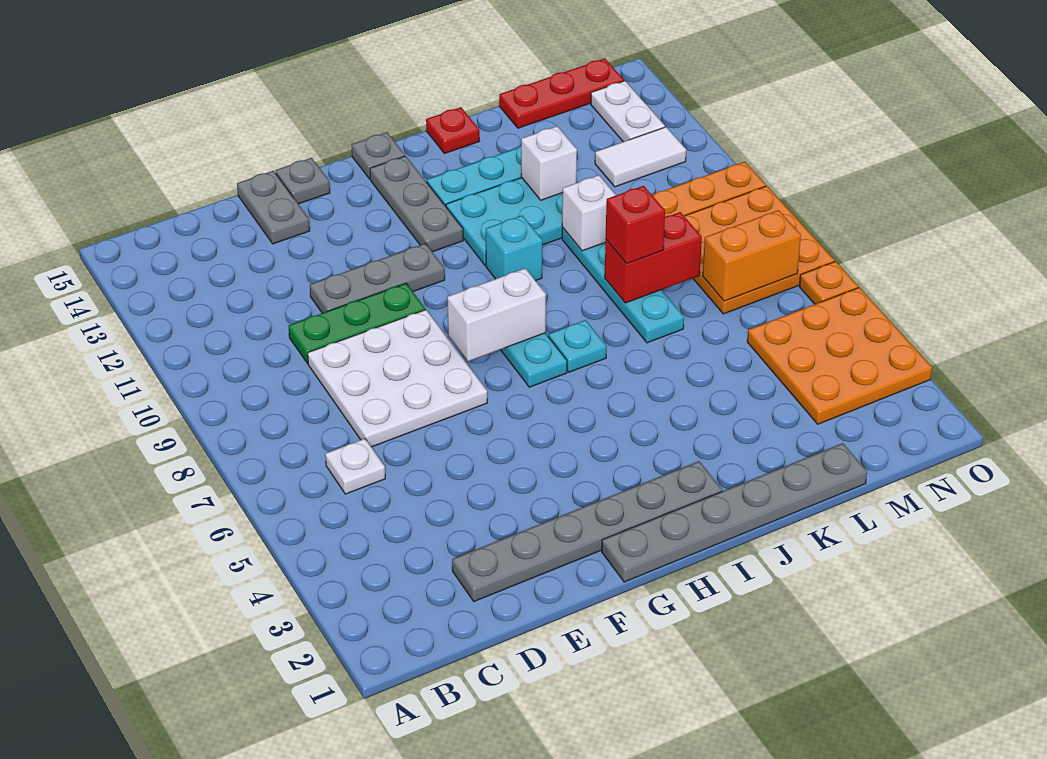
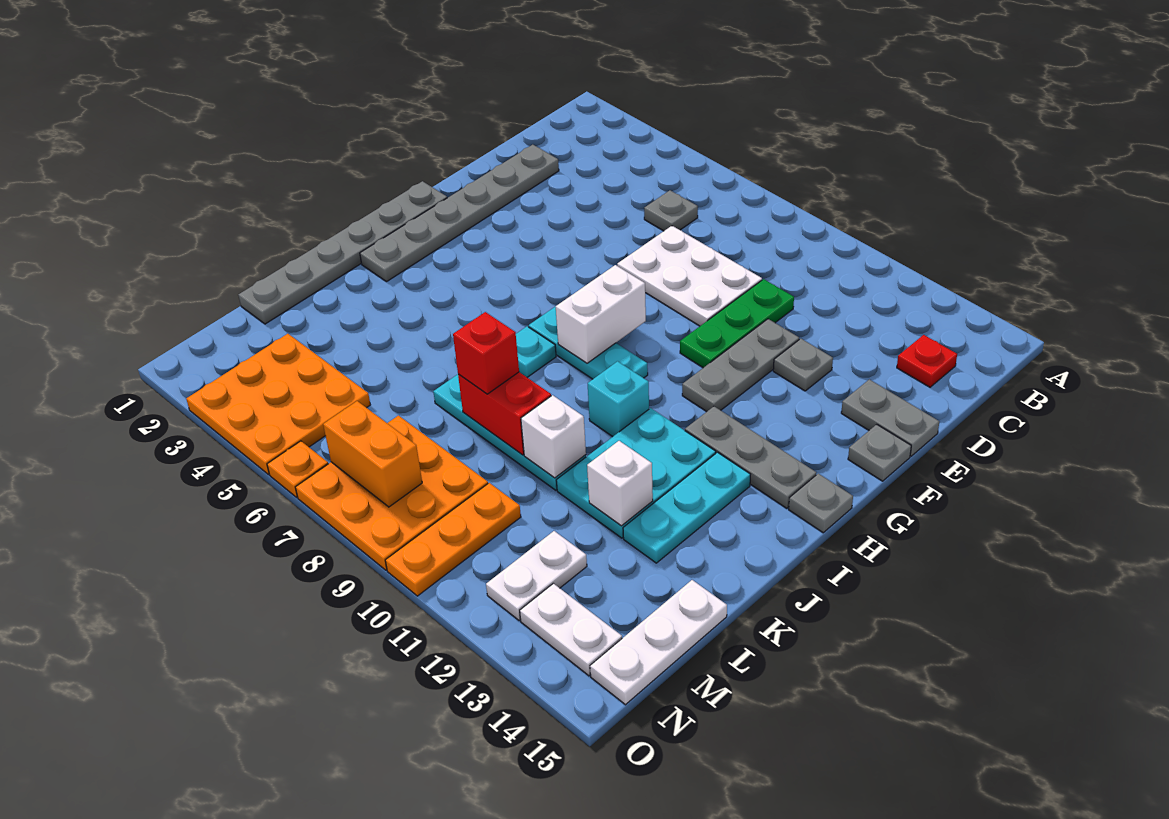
white plate C6 level 1 -> grey plate C6 level 1
white plate D7:F9 level 1 -> white plate D7:E9 level 1
none -> grey plate E12 level 1
red plate J15 level 1 -> red plate C14 level 1
red brick K8:L8 level 2 -> red brick K8:K9 level 2
red plate L15:N15 level 1 -> white plate L15:N15 level 1
orange brick M7:N7 level 2 -> orange brick N7:N8 level 2
white tile M12:N12 level 1 -> white plate M12:N12 level 1

